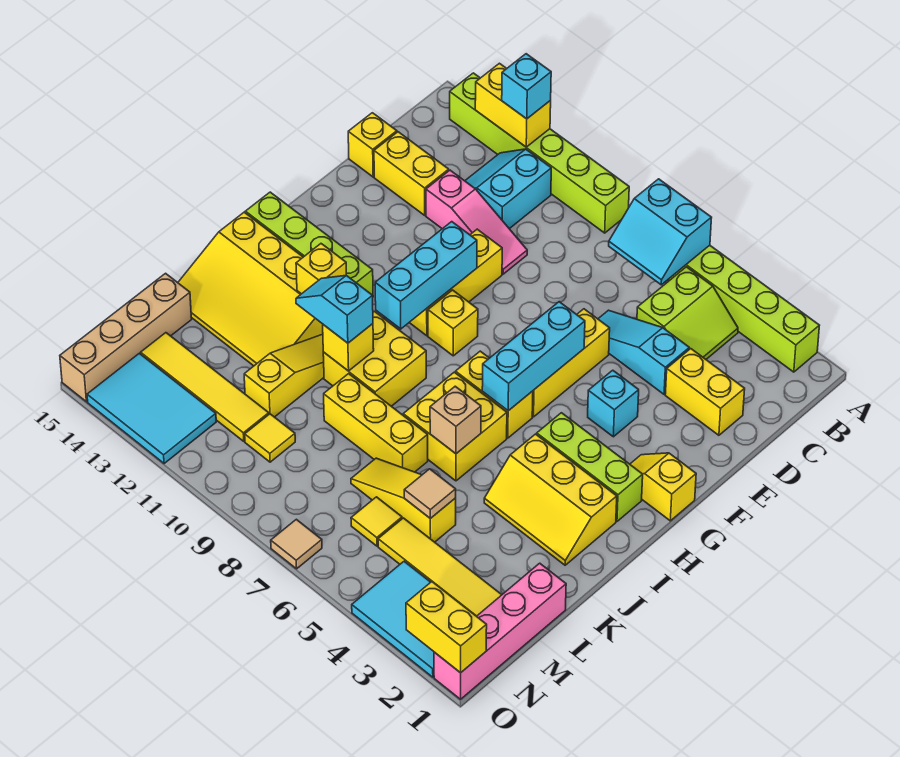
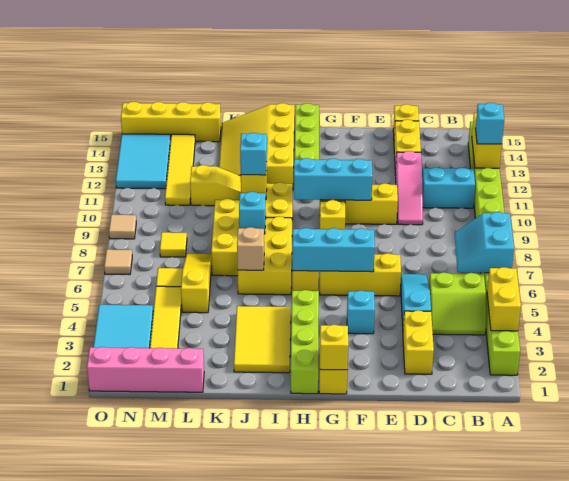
lime brick H2:H4 level 1 -> lime brick H1:H4 level 1
yellow slope I2:J4 level 1 top I -> yellow tile I2:J4 level 1
yellow brick I6:J7 level 1 -> yellow brick I6:J8 level 1
yellow brick I12 level 2 -> yellow brick G1 level 2
none -> cyan brick J8 level 2
tan tile L5 level 2 -> tan tile O9 level 1
tan brick L15:O15 level 1 -> yellow brick L15:O15 level 1
yellow tile M10 level 1 -> yellow tile M8 level 1
yellow brick O1:O2 level 2 -> yellow brick A3:A4 level 2

